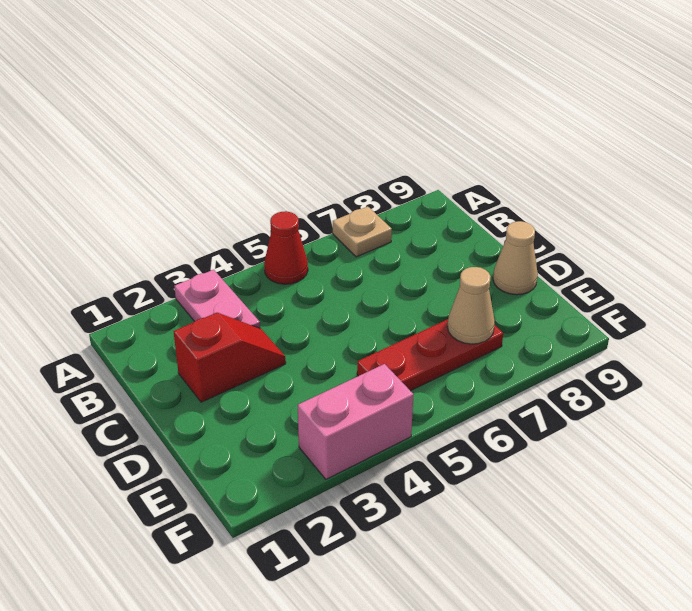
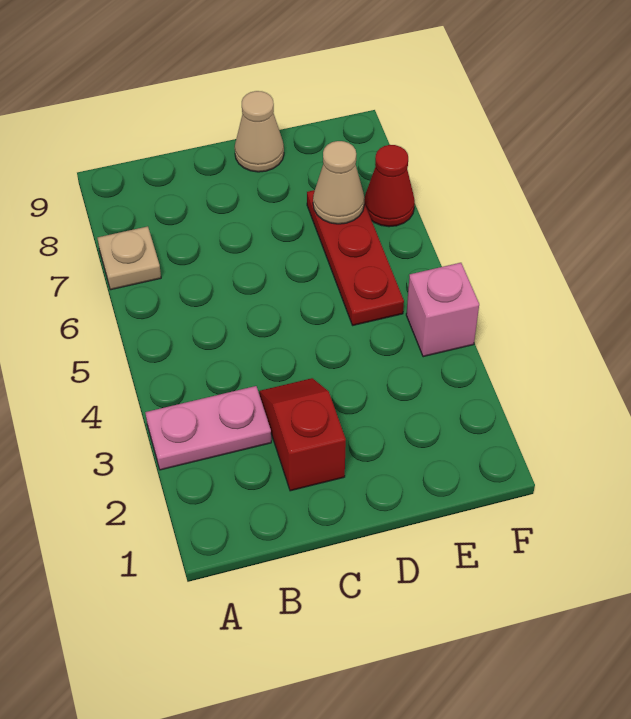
red cone A5 level 1 -> red cone F7 level 1
pink brick F3:F4 level 1 -> pink brick F4 level 1

